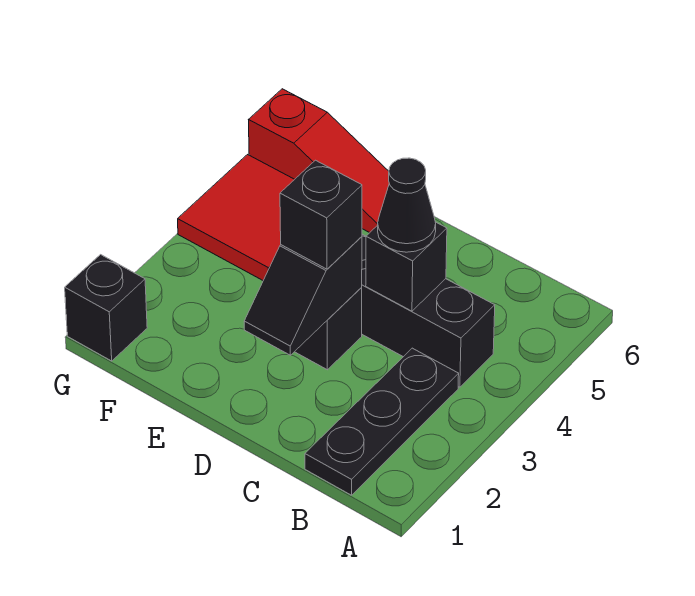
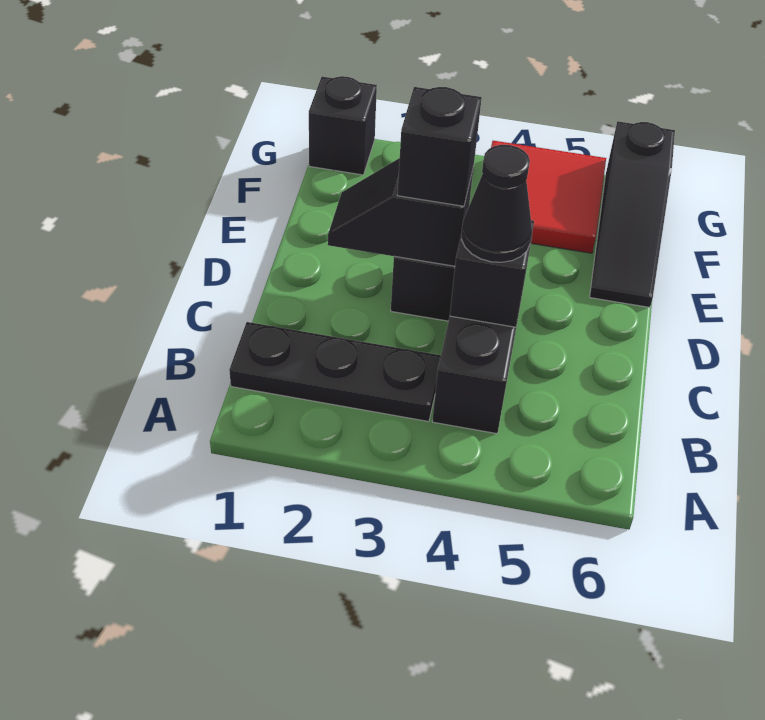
red slope E6:G6 level 1 top G -> black slope E6:G6 level 1 top G

